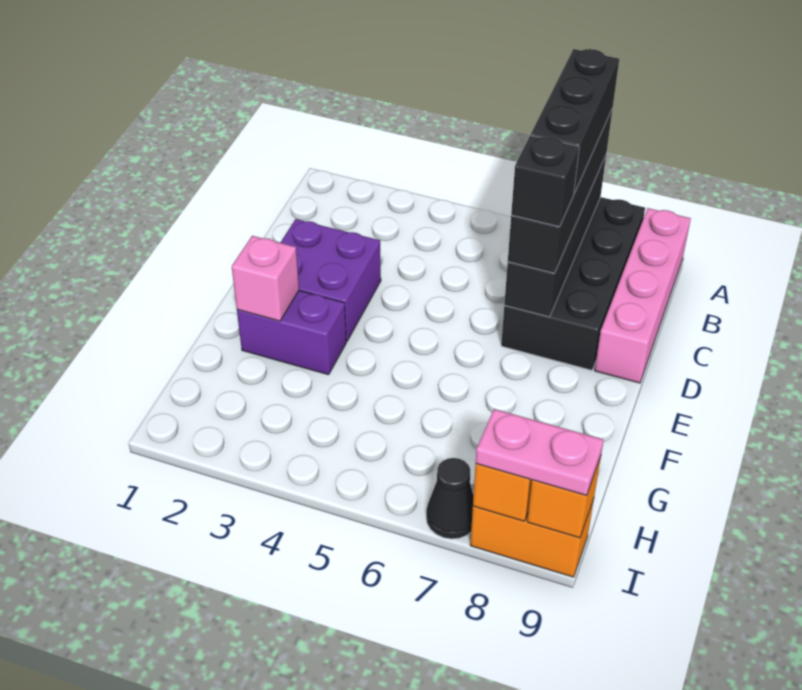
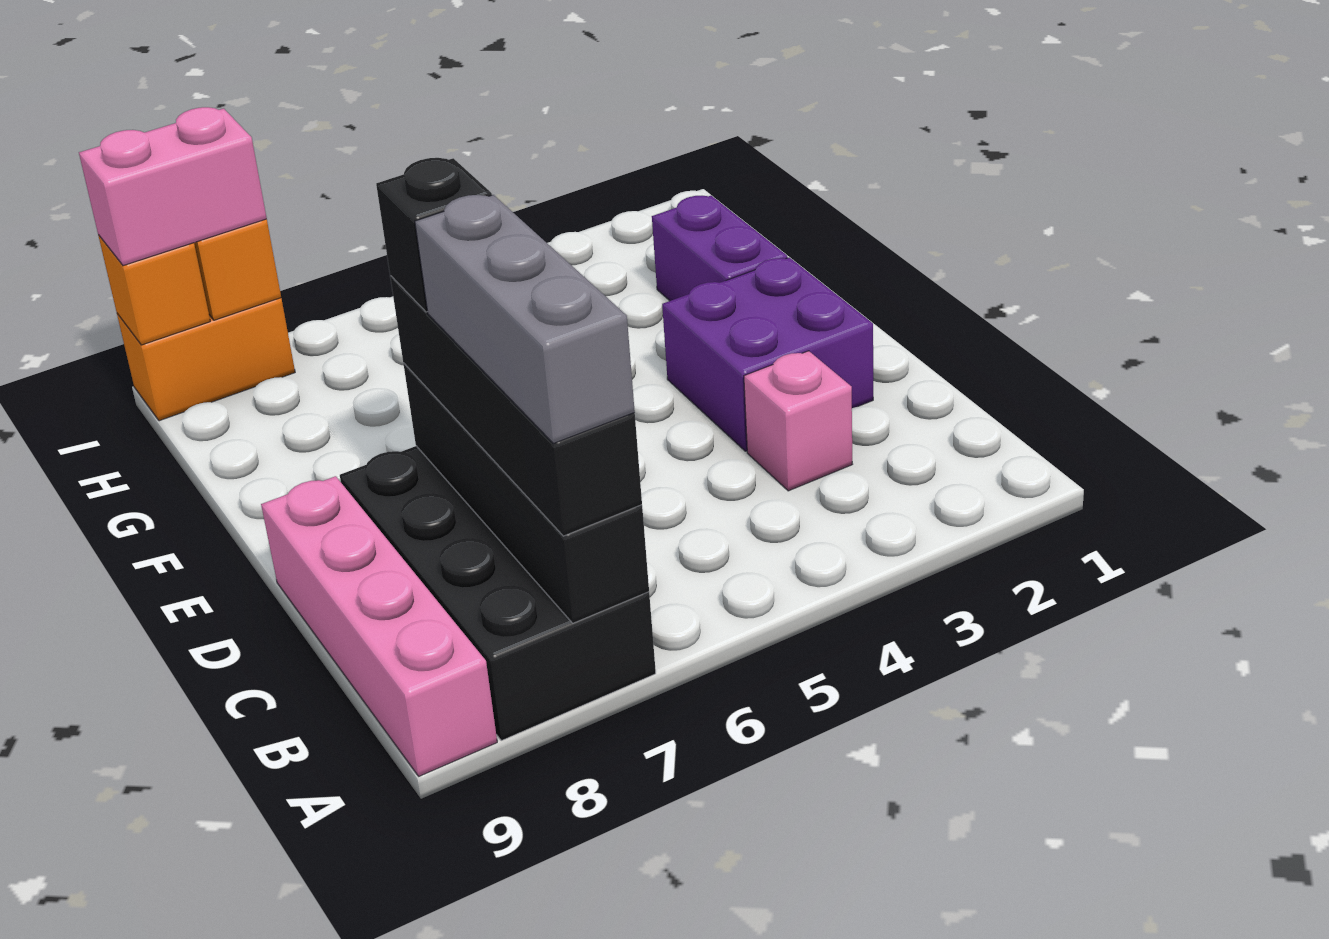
black brick A7:C7 level 4 -> grey brick A7:C7 level 4
purple brick F2:F3 level 1 -> purple brick F2:G2 level 1
pink brick F2 level 2 -> pink brick C3 level 1
black cone I7 level 1 -> none
pink plate I8:I9 level 3 -> pink brick I8:I9 level 3

